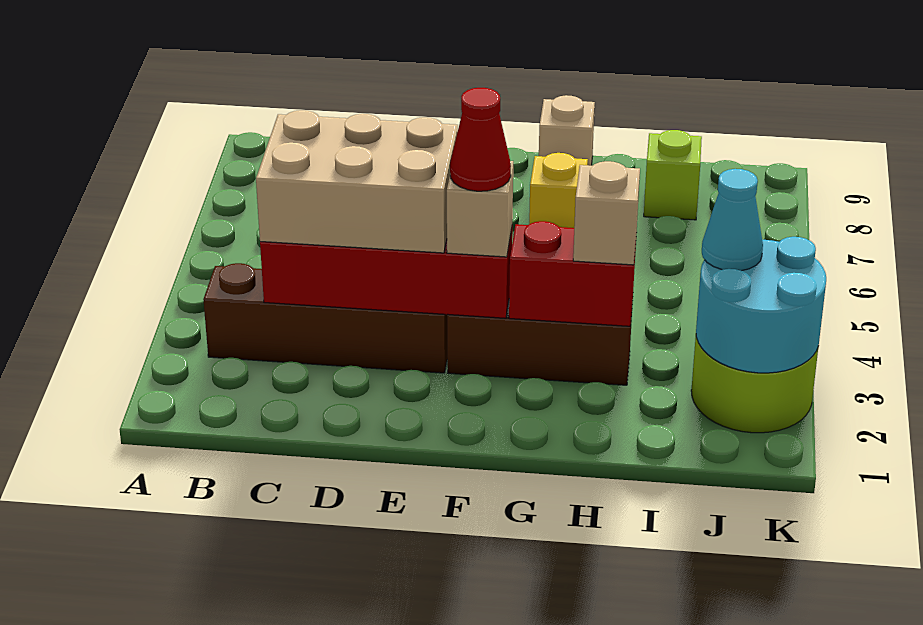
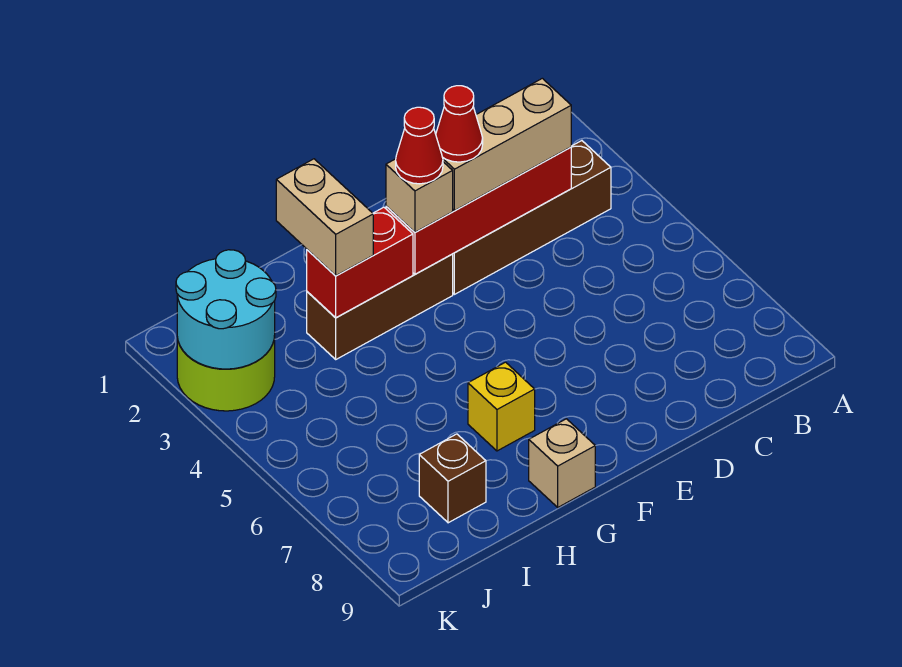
tan brick C3:E4 level 3 -> tan brick C3:E3 level 3
none -> red cone E3 level 4
tan brick H3 level 3 -> tan brick H2:H3 level 3
lime brick I8 level 1 -> brown brick I8 level 1
cyan cone J3 level 3 -> none

